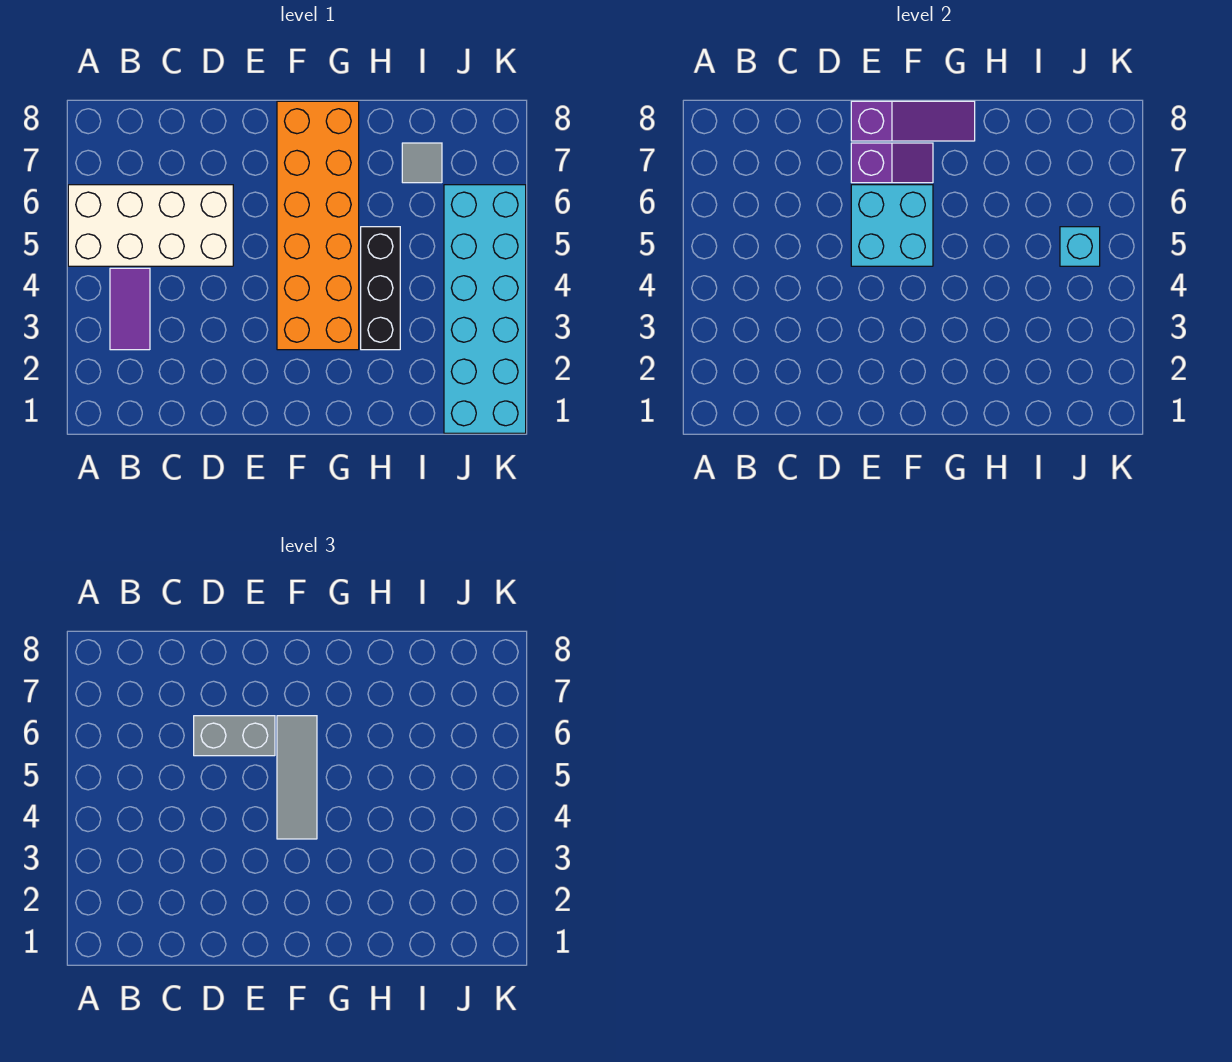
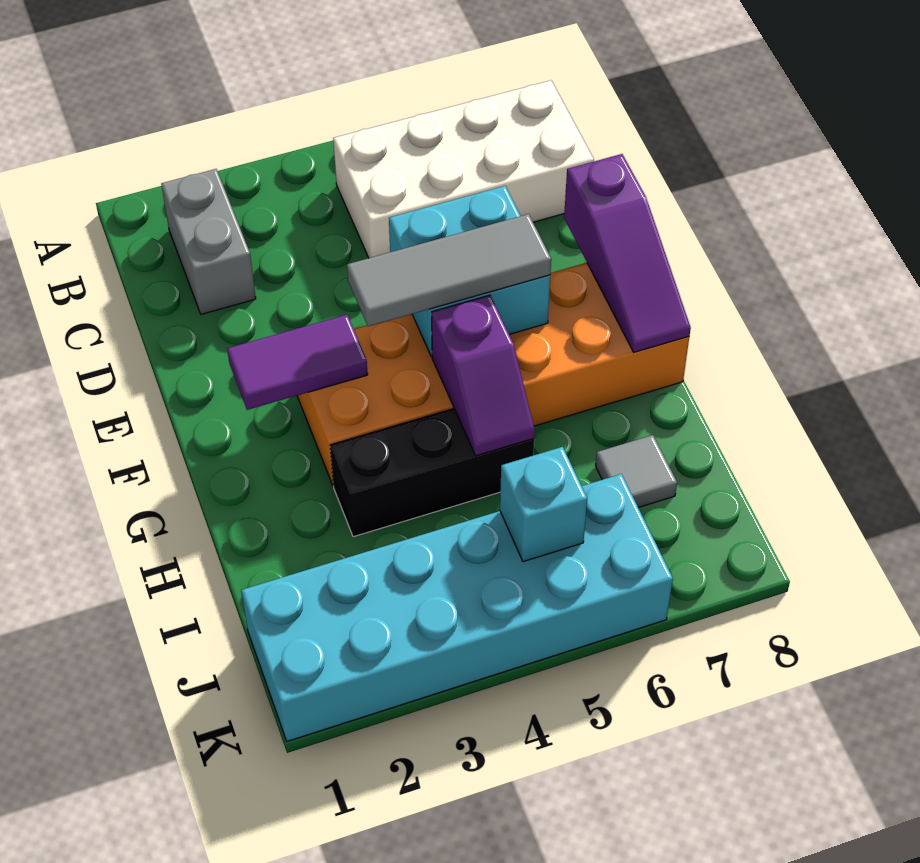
white brick A5:D6 level 1 -> white brick B5:C8 level 1
purple tile B3:B4 level 1 -> purple tile F2:F3 level 2
grey brick D6:E6 level 3 -> grey brick B2:C2 level 1
purple slope E7:F7 level 2 top E -> purple slope G5:H5 level 2 top G

